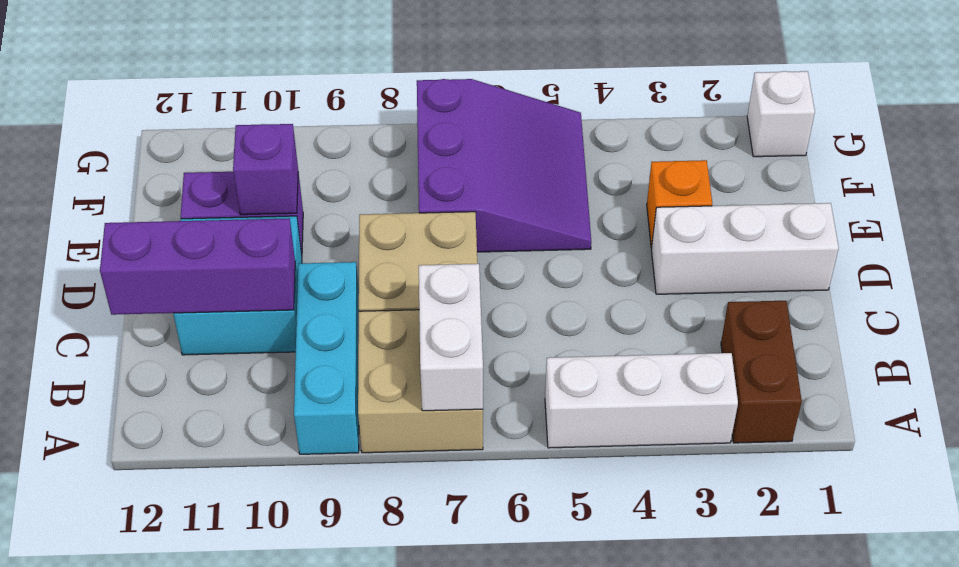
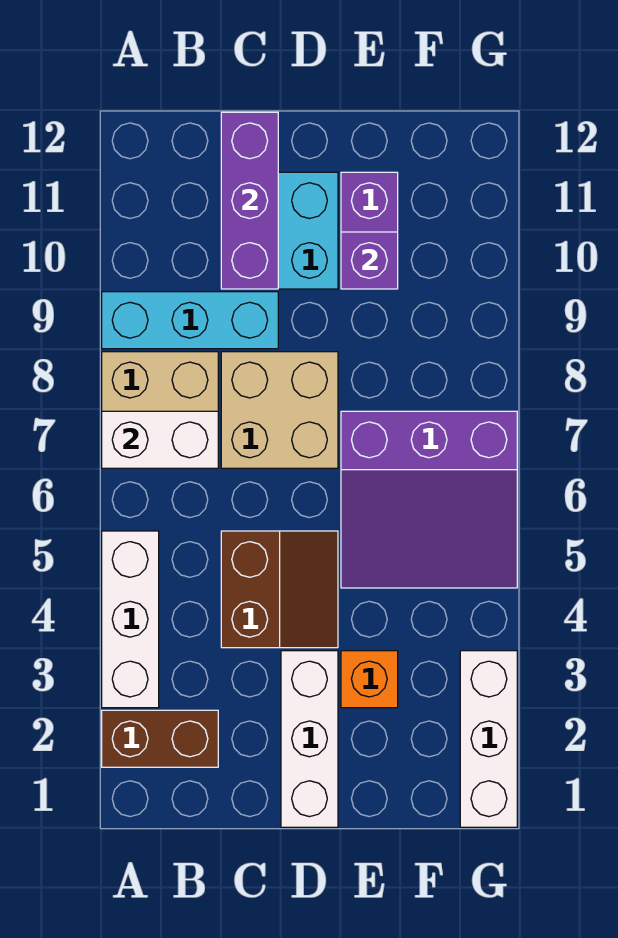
none -> brown slope C4:D5 level 1 top C
white brick G1 level 1 -> white brick G1:G3 level 1

